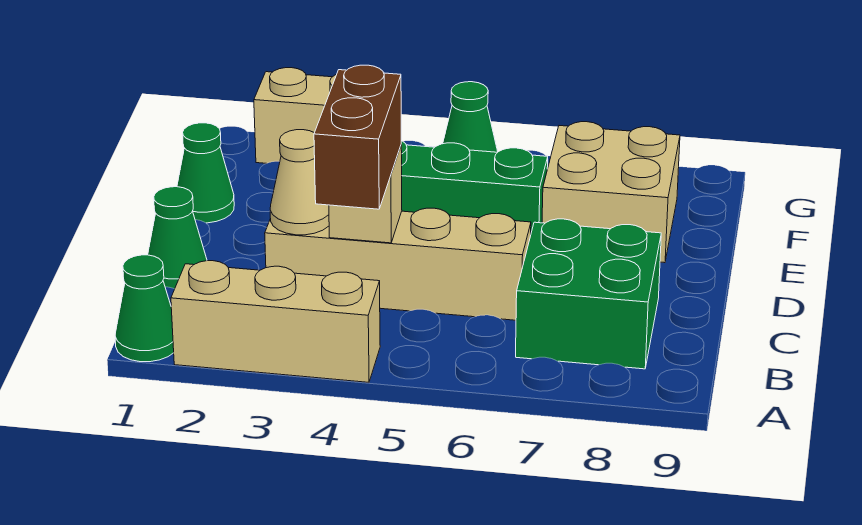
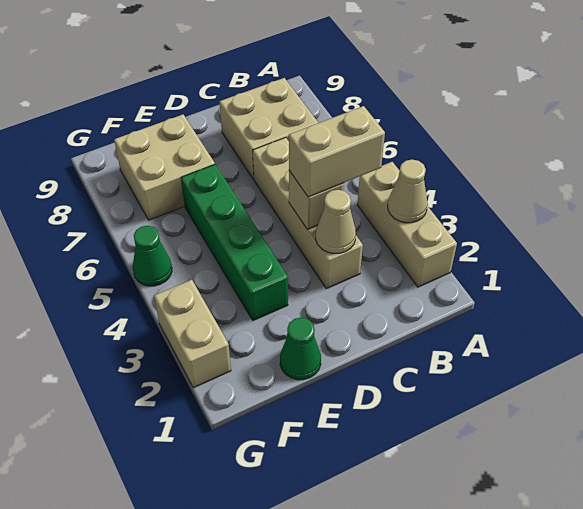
green cone A1 level 1 -> none
none -> tan cone A3 level 2
brown brick B4:C4 level 3 -> tan brick B4:C4 level 3
green brick B7:C8 level 1 -> tan brick B7:C8 level 1
green cone C1 level 1 -> none

